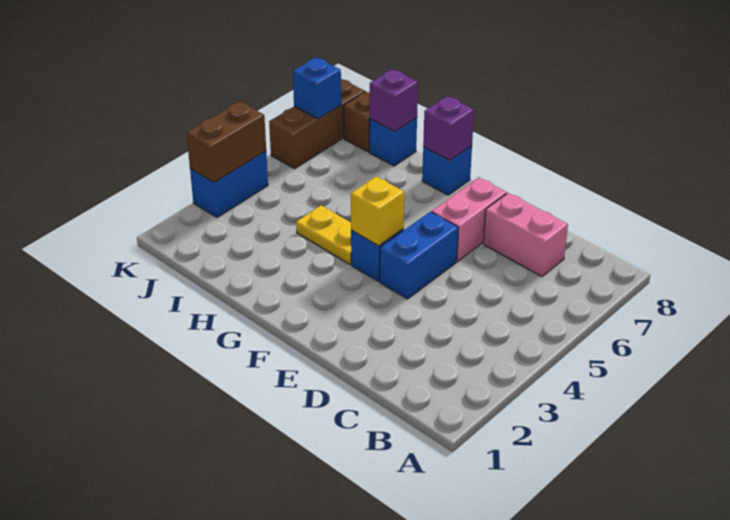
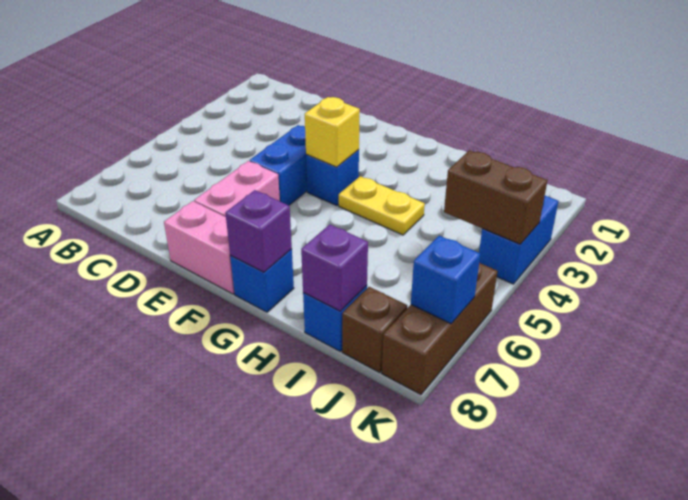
pink brick C7:D7 level 1 -> pink brick E8:F8 level 1
brown brick K3:K4 level 2 -> brown brick J4:K4 level 2

